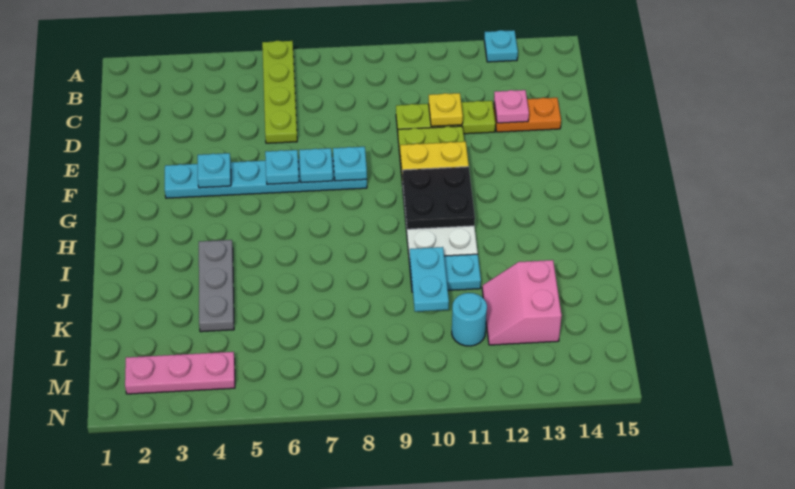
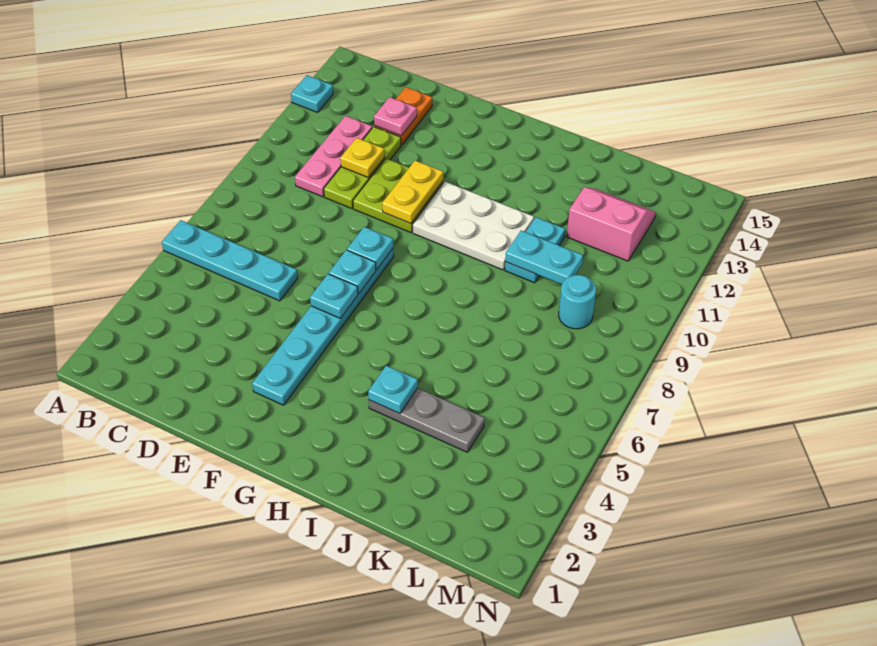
lime plate A6:D6 level 1 -> cyan plate A6:D6 level 1
cyan plate F4 level 2 -> cyan plate I4 level 2
black plate G10:H11 level 2 -> none
pink slope K12:L13 level 1 top 13 -> pink slope K12:L13 level 1 top 12
cyan round brick L11 level 1 -> cyan round brick L9 level 1
pink plate M2:M4 level 1 -> pink plate C10:C12 level 1

